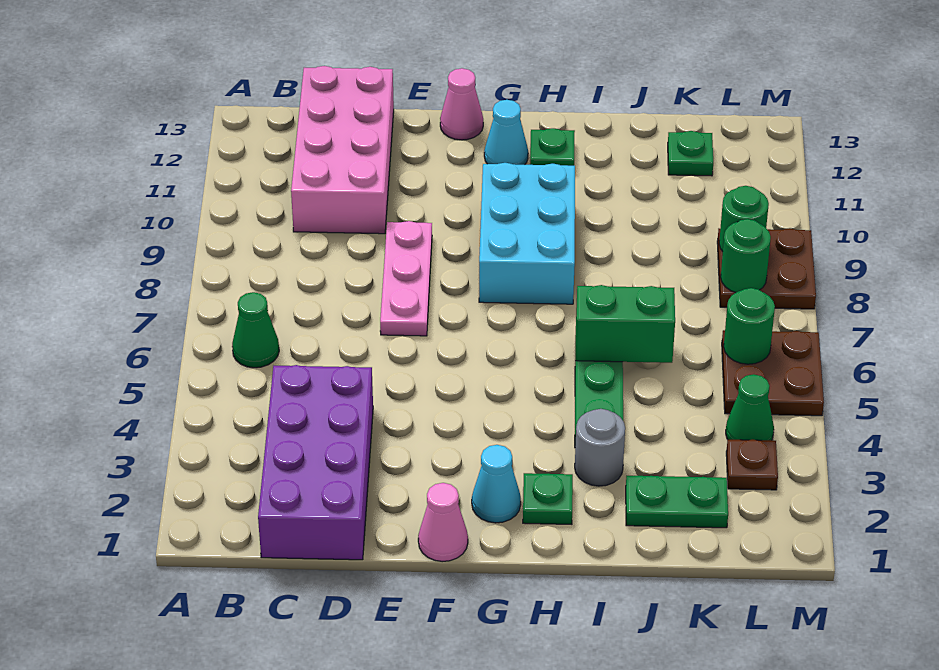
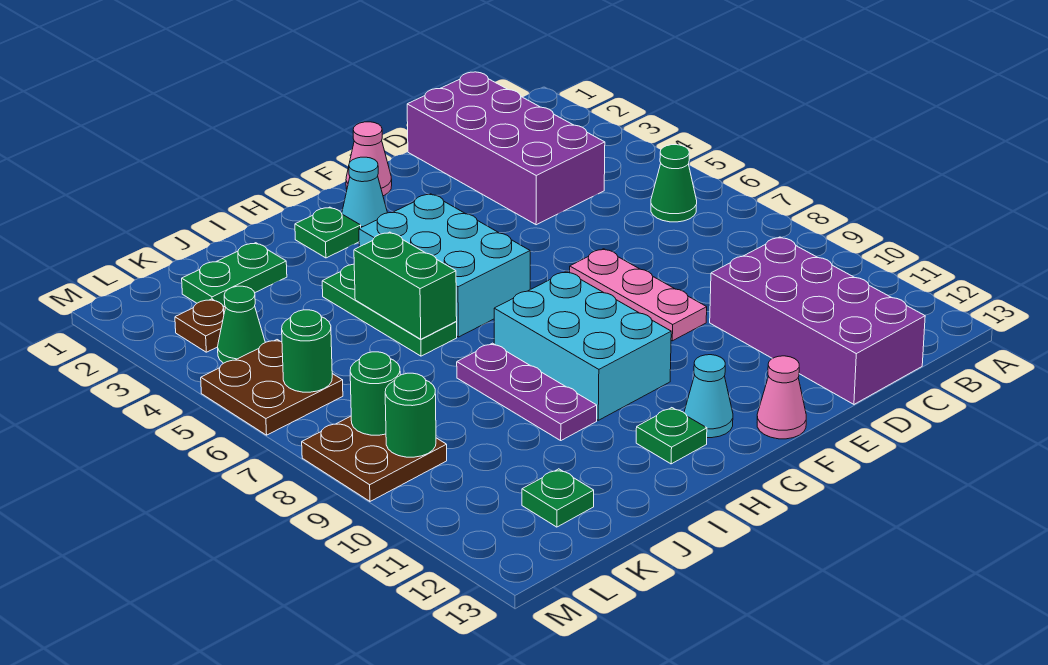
pink brick C10:D13 level 1 -> purple brick C10:D13 level 1
none -> cyan brick G4:H6 level 1
grey round brick I3 level 1 -> none
green brick I6:J6 level 2 -> green brick I5:I6 level 2
none -> purple plate I8:I10 level 1

